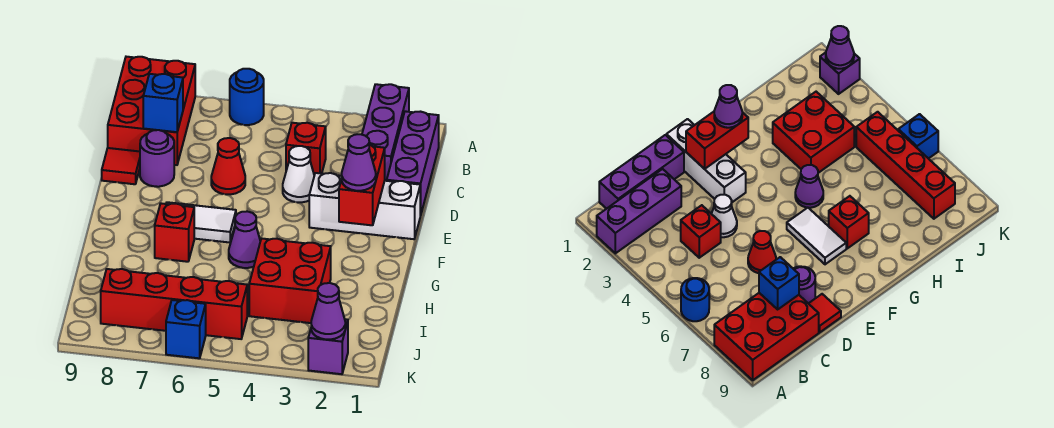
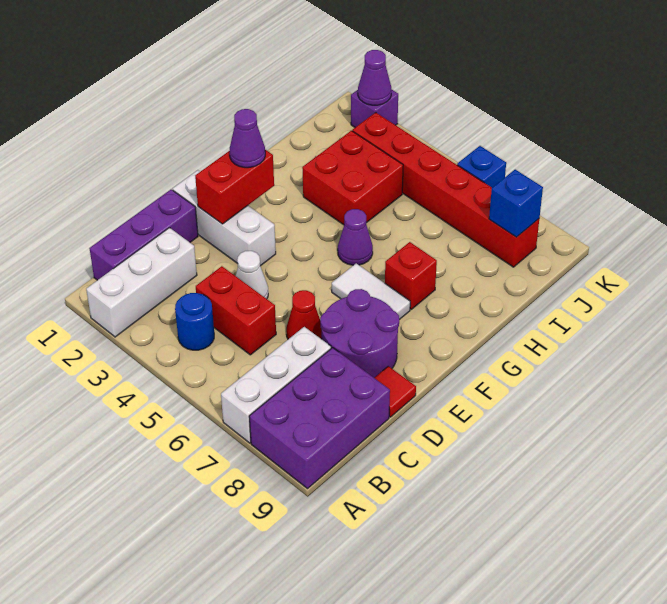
purple brick A2:C2 level 1 -> white brick A2:C2 level 1
blue round brick A6 level 1 -> blue round brick B4 level 1
none -> white brick A7:C7 level 1
red brick A8:C9 level 1 -> purple brick A8:C9 level 1
red brick C4 level 1 -> red brick C4:C5 level 1
blue brick C8 level 2 -> blue brick J8 level 2
purple round brick D8 level 1 -> purple round brick D7:E8 level 1
red brick J5:J8 level 1 -> red brick J3:J8 level 1

